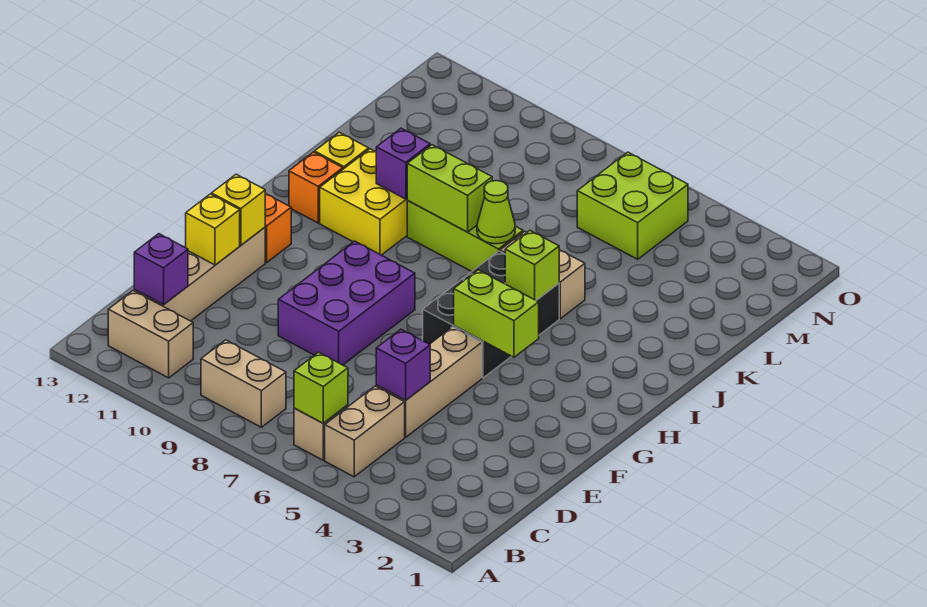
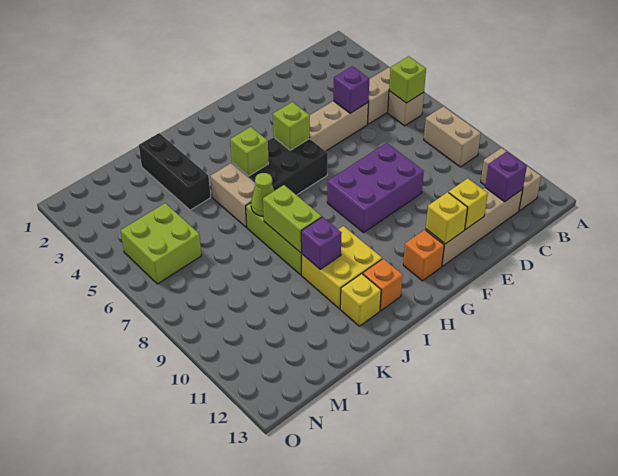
lime brick G4:G5 level 2 -> lime brick G5 level 2
none -> black brick K2:K4 level 1

